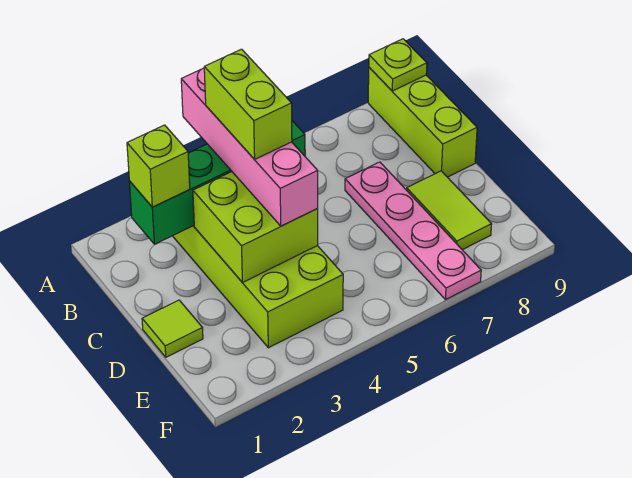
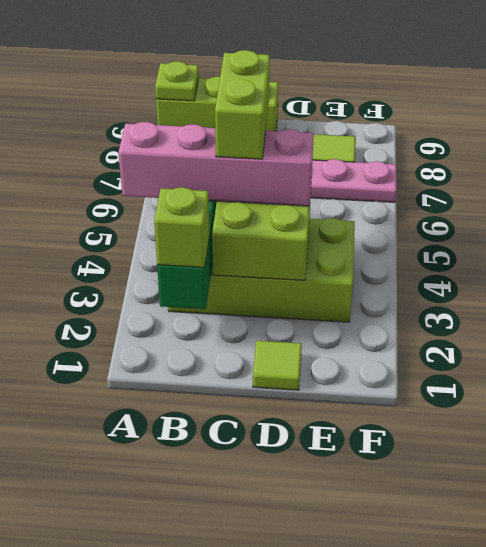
lime brick B4:C4 level 4 -> lime brick C4:C5 level 4

